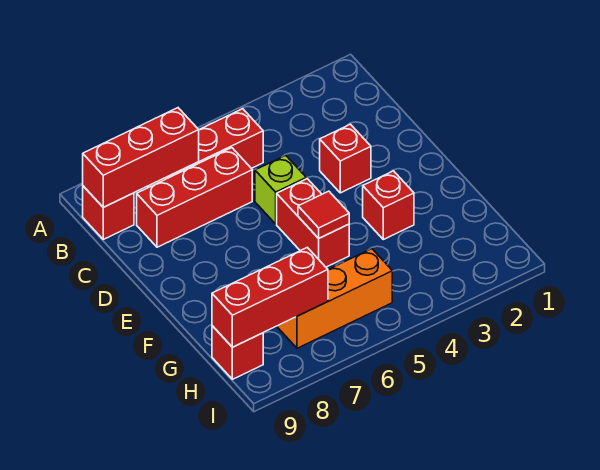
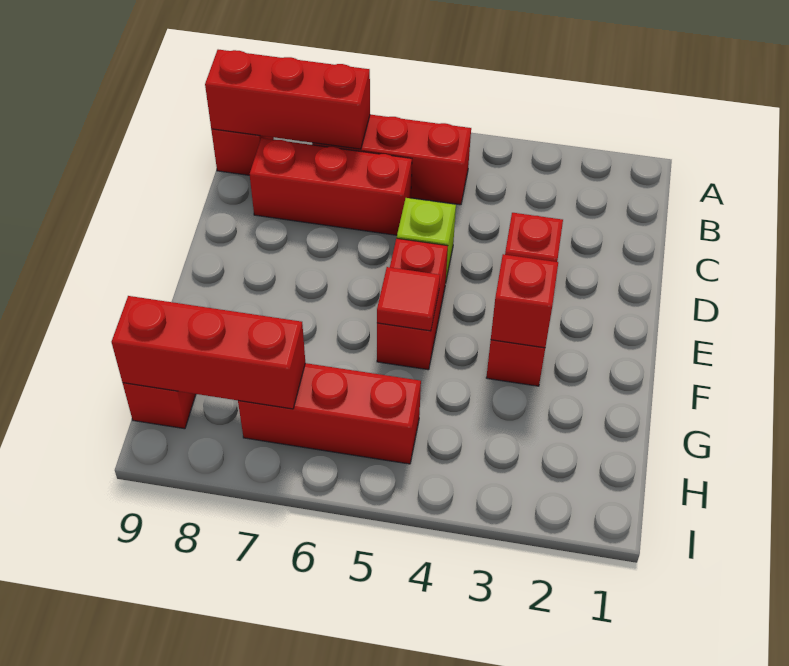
none -> red brick F3 level 2
orange brick H5:H7 level 1 -> red brick H5:H7 level 1

